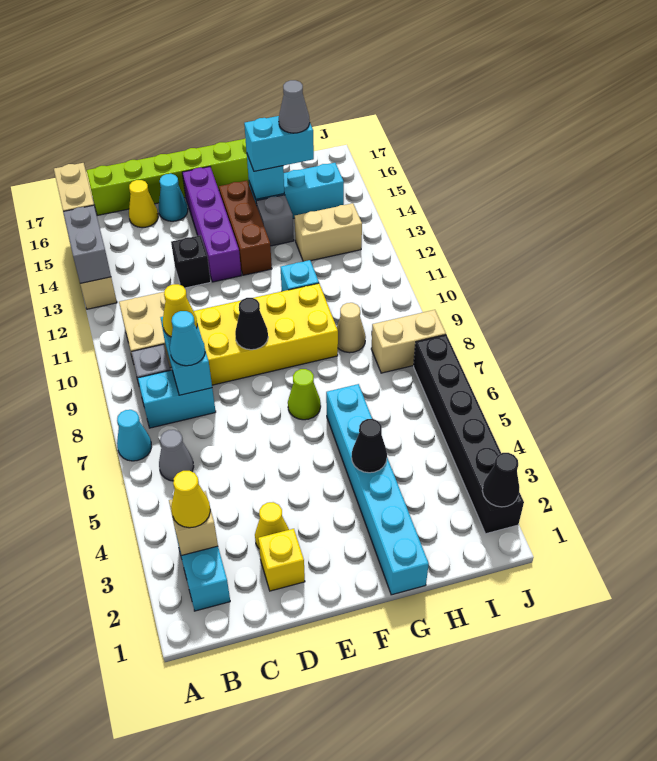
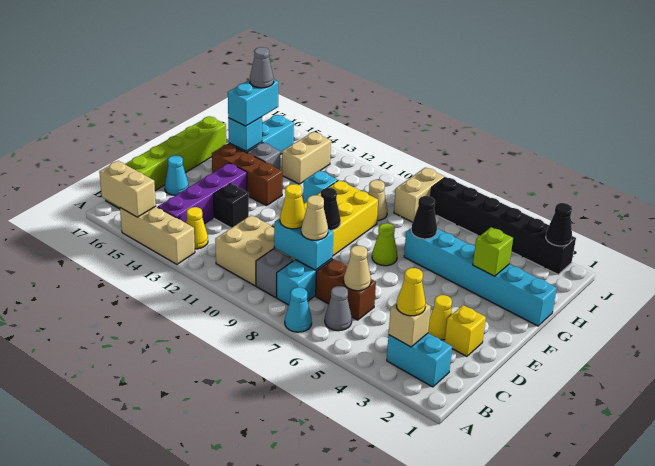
grey brick A13:A14 level 2 -> none
none -> brown brick C6:C7 level 1
none -> tan cone C6 level 2
cyan cone C8 level 3 -> tan cone C8 level 3
yellow cone C16 level 1 -> yellow cone B13 level 1
purple brick E13:E16 level 1 -> purple brick B14:E14 level 1
none -> lime brick G3 level 2
black cone G4 level 2 -> black cone G6 level 2

